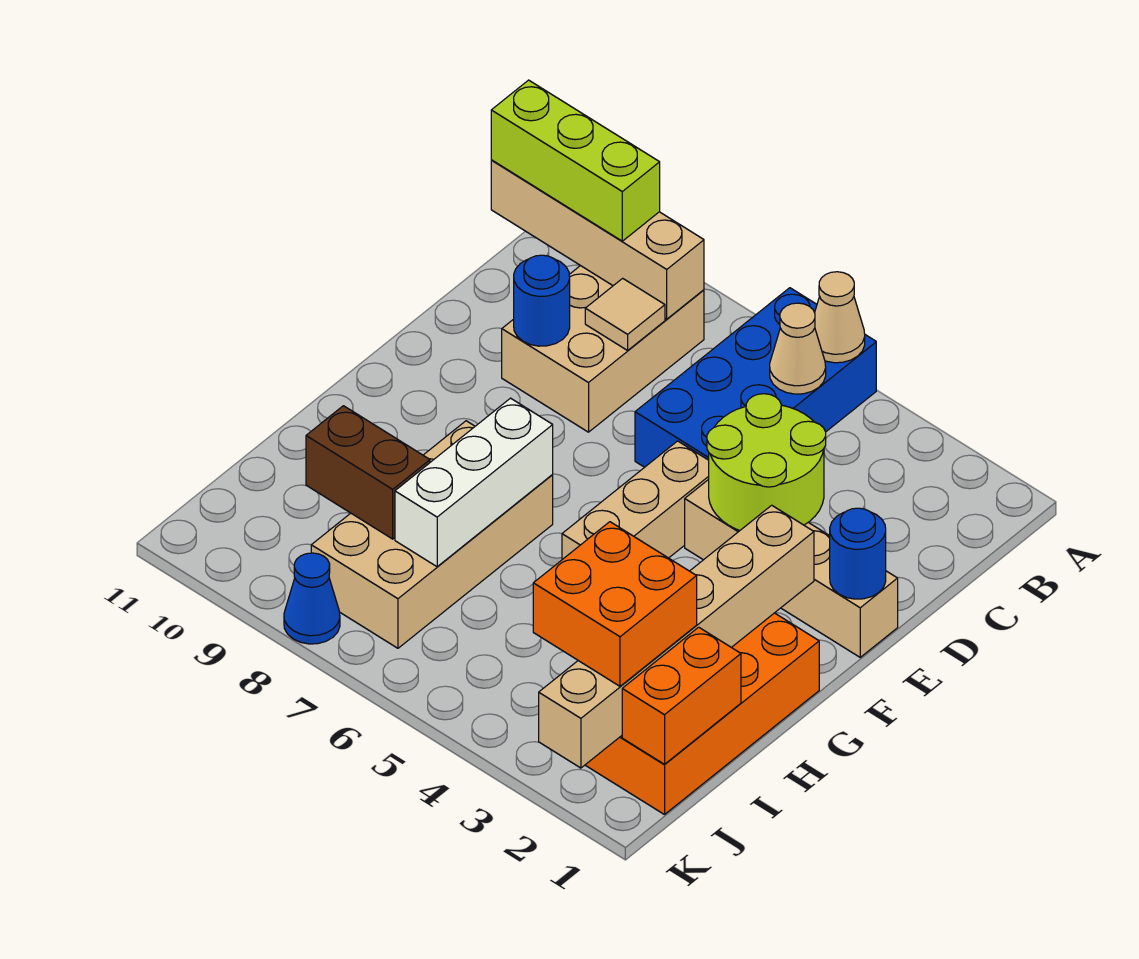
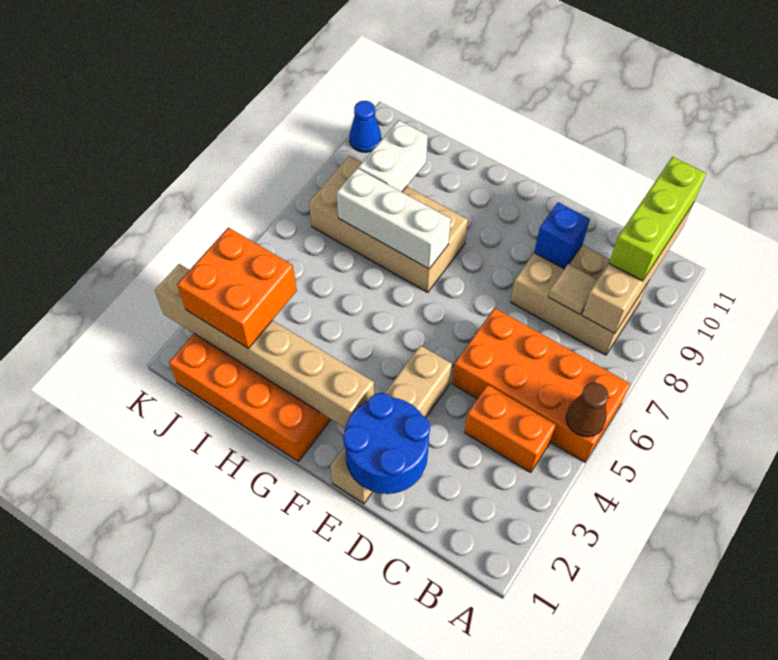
blue brick A5:D6 level 1 -> orange brick A5:D6 level 1
tan cone A5 level 2 -> brown cone A5 level 2
tan cone B5 level 2 -> none
lime round brick D3:E4 level 2 -> none
blue round brick D9 level 2 -> blue brick D9 level 2
blue round brick E1 level 2 -> blue round brick D1:E2 level 2
tan brick E5:G5 level 1 -> none
orange brick I1:J1 level 2 -> orange brick B4:C4 level 1
brown brick I8:I9 level 2 -> white brick I8:I9 level 2
blue cone K8 level 1 -> blue cone K10 level 1

